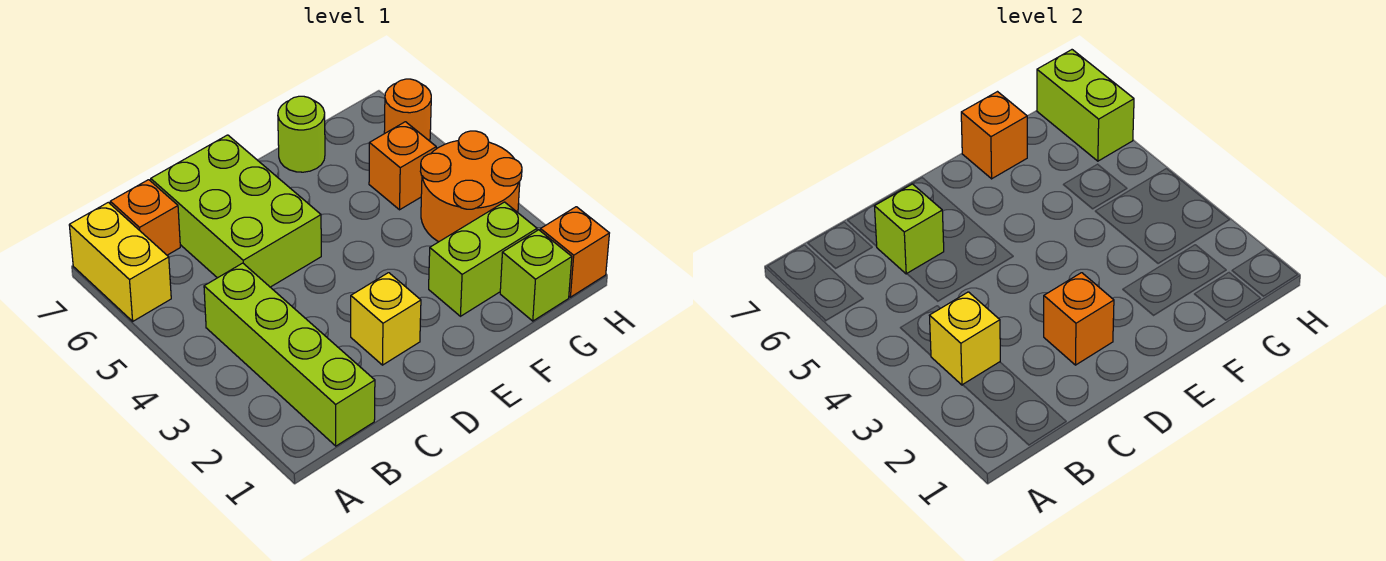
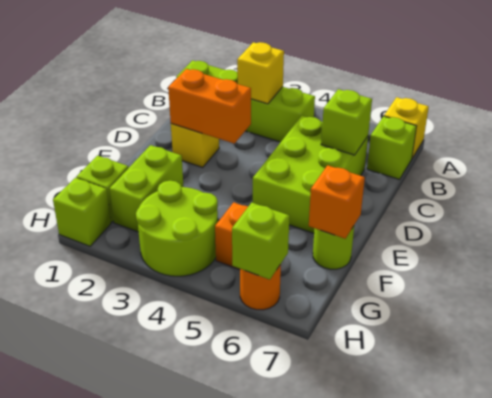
yellow brick A6:A7 level 1 -> yellow brick A7 level 1
orange brick B7 level 1 -> lime brick B7 level 1
lime brick C5:D7 level 1 -> lime brick C5:E6 level 1
orange brick D2 level 2 -> orange brick D2:D3 level 2
orange round brick G3:H4 level 1 -> lime round brick G3:H4 level 1
orange brick H1 level 1 -> lime brick H1 level 1
lime brick H6:H7 level 2 -> lime brick H6 level 2

